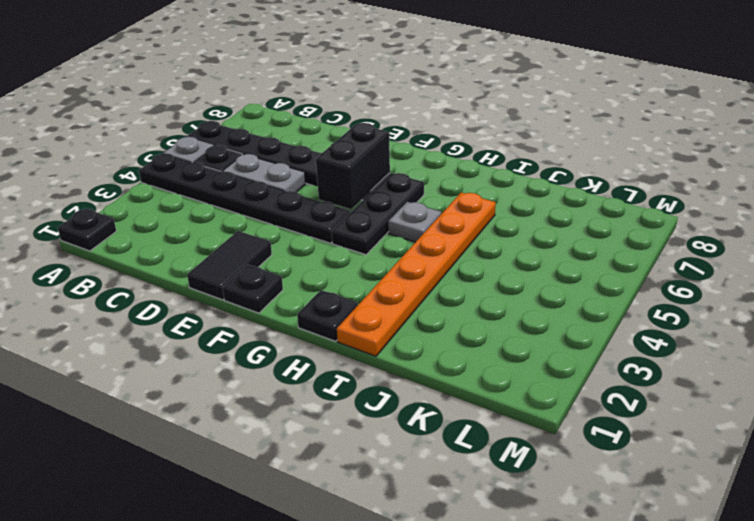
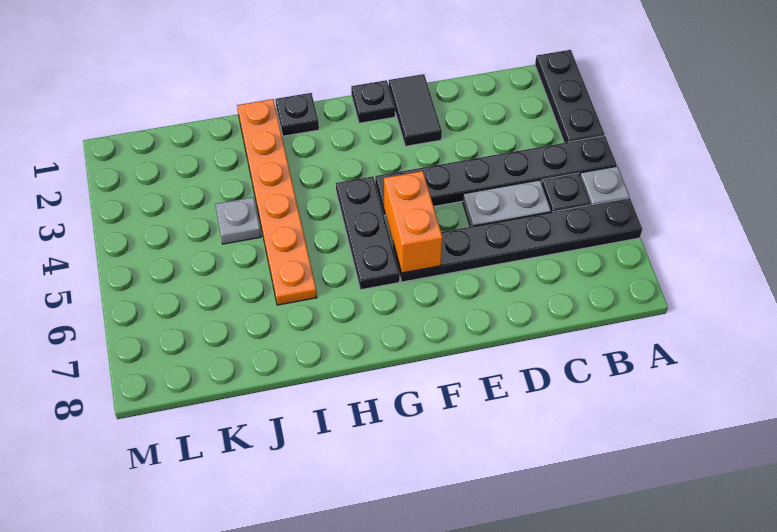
black plate A1 level 1 -> black plate A1:A3 level 1
black brick F5:F6 level 2 -> orange brick F5:F6 level 2
grey plate H5 level 1 -> grey plate J4 level 1

